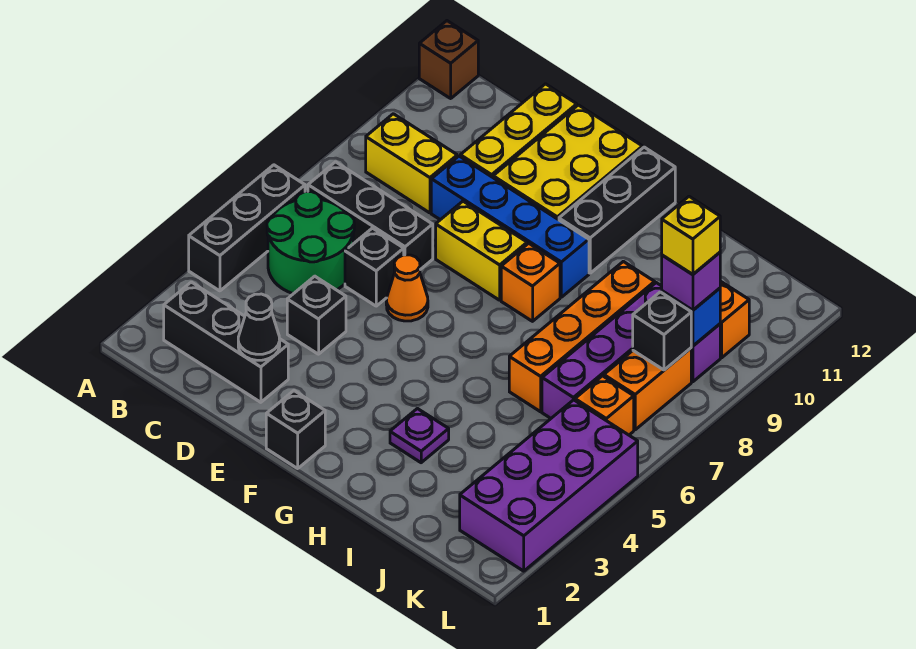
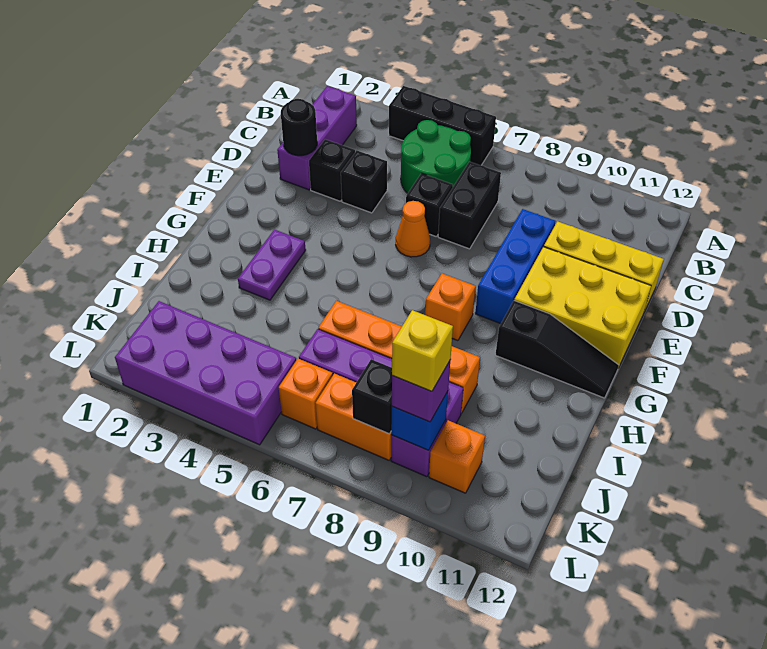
brown brick A12 level 1 -> none
black brick B2:D2 level 1 -> purple brick B2:D2 level 1
black brick B7:D7 level 1 -> black brick C7:D7 level 1
yellow brick B9:C9 level 1 -> none
black cone D2 level 2 -> black round brick D2 level 2
blue brick D9:G9 level 1 -> blue brick D9:F9 level 1
yellow brick E8:F8 level 1 -> none
black brick F1 level 1 -> black brick D3 level 1
black brick G10:G12 level 1 -> black slope G10:G12 level 1 top 10
purple plate H3 level 1 -> purple plate G3:H3 level 1

